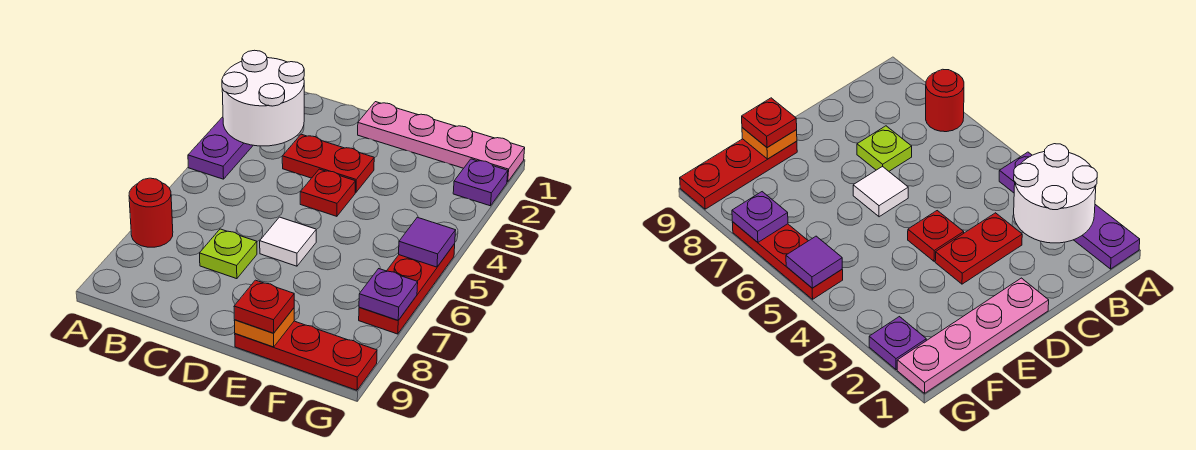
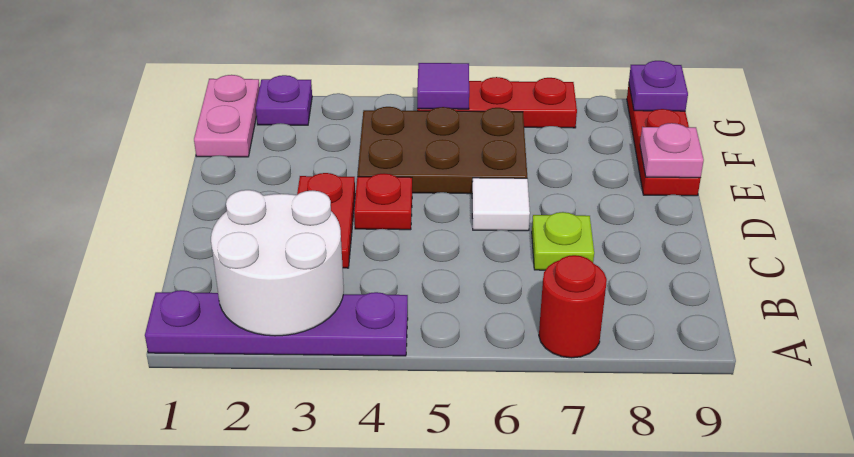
pink plate D1:G1 level 1 -> pink plate F1:G1 level 1
none -> brown plate E4:F6 level 1
orange plate E9 level 2 -> pink plate E9 level 2
red plate E9 level 3 -> none
purple plate G7 level 2 -> purple plate G9 level 2

